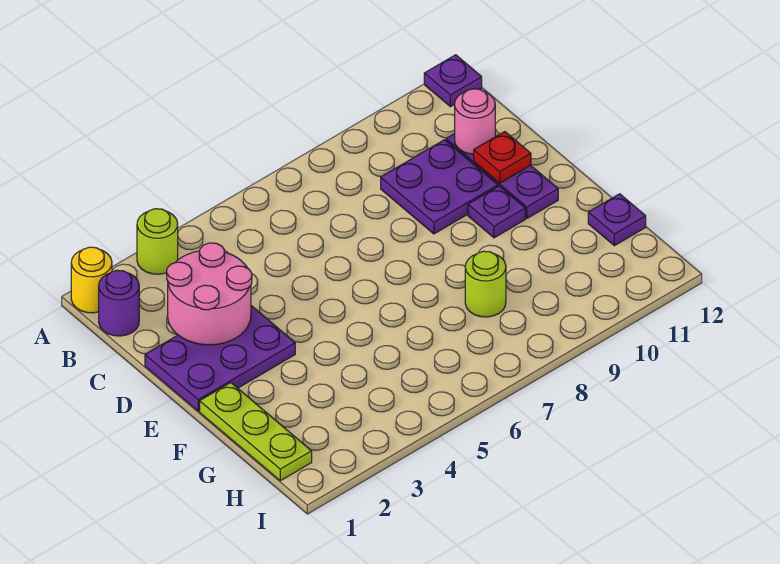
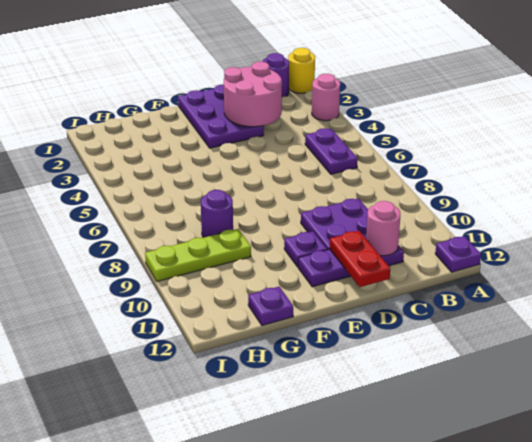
lime round brick A3 level 1 -> pink round brick A3 level 1
none -> purple plate B5:B6 level 1
red plate D11 level 2 -> red plate D11:D12 level 2
lime plate F1:H1 level 1 -> lime plate G9:I9 level 1
lime round brick G8 level 1 -> purple round brick G8 level 1

